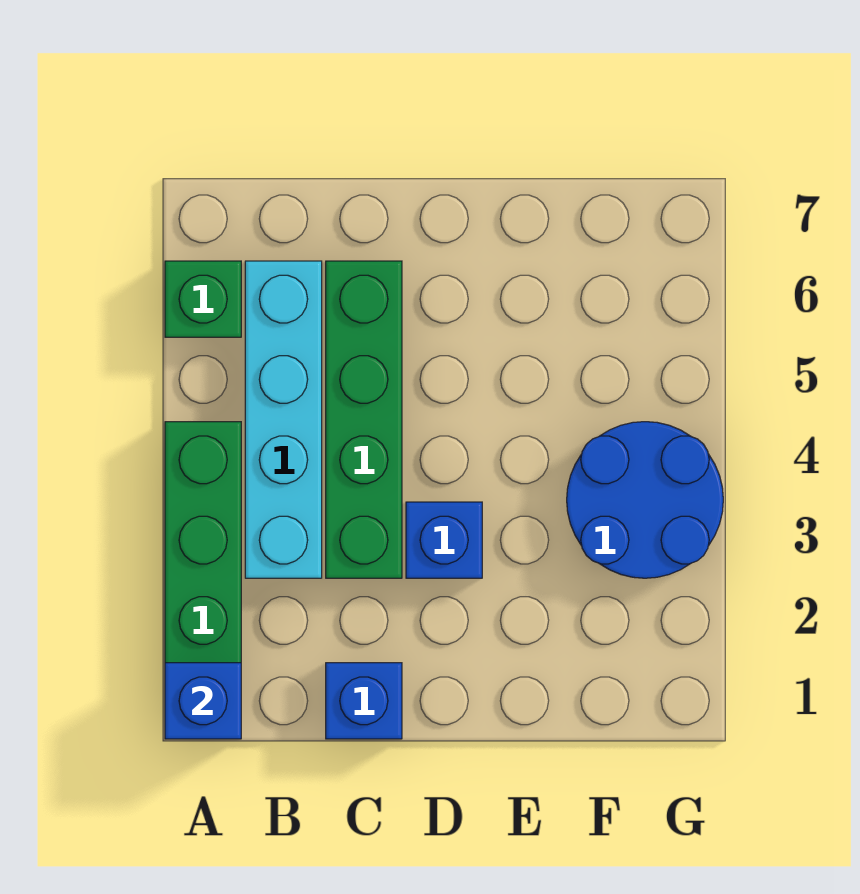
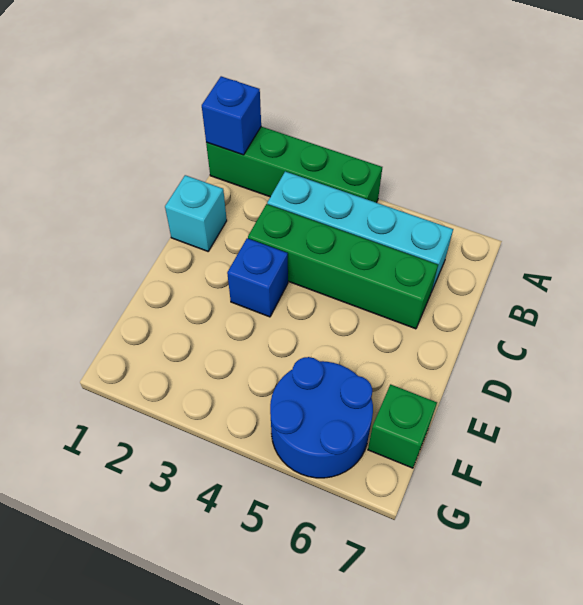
green brick A6 level 1 -> green brick F7 level 1
blue brick C1 level 1 -> cyan brick C1 level 1
blue round brick F3:G4 level 1 -> blue round brick F5:G6 level 1

